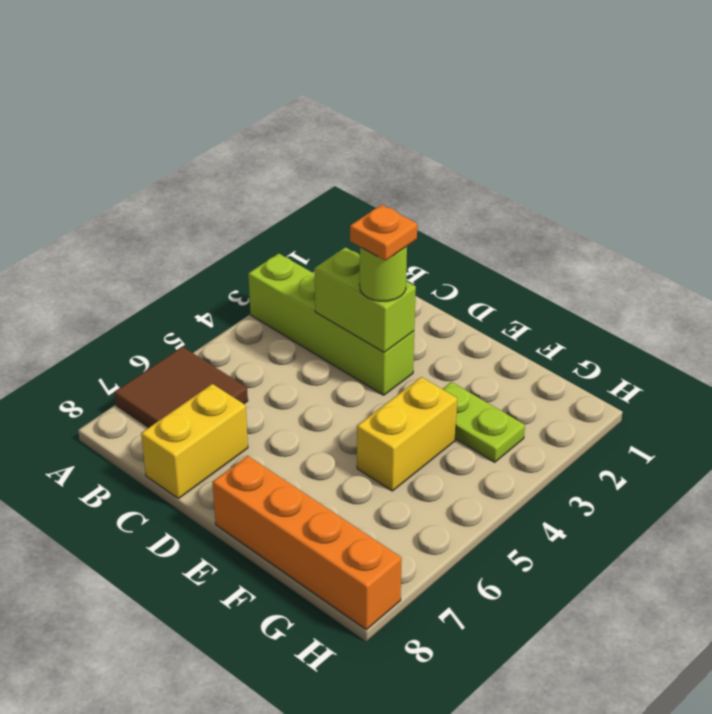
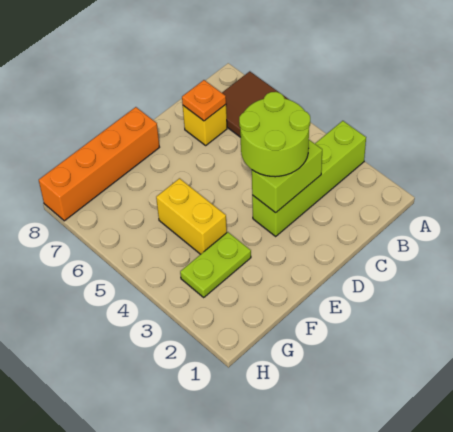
yellow brick C7:C8 level 1 -> yellow brick C7 level 1
lime round brick D3 level 3 -> lime round brick C3:D4 level 3
orange plate D3 level 4 -> orange plate C7 level 2

